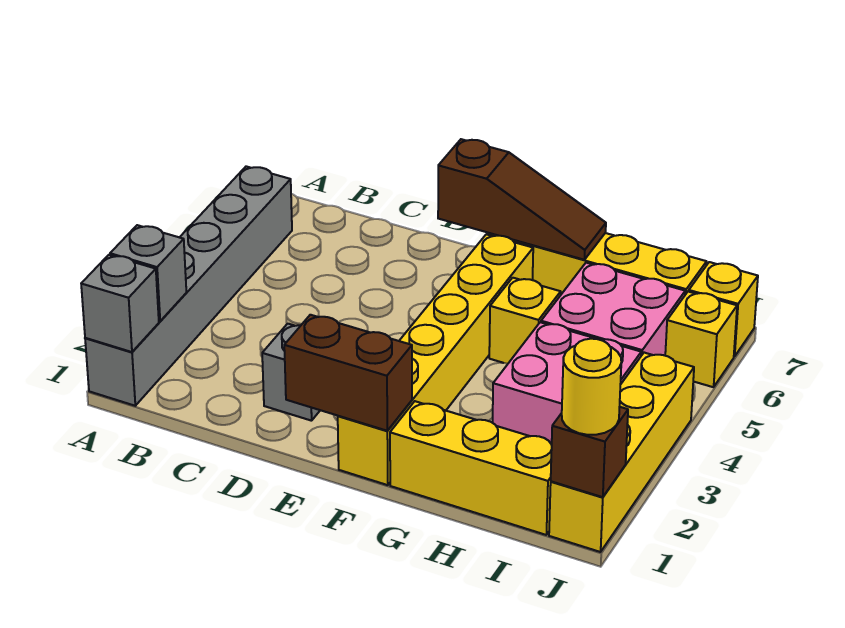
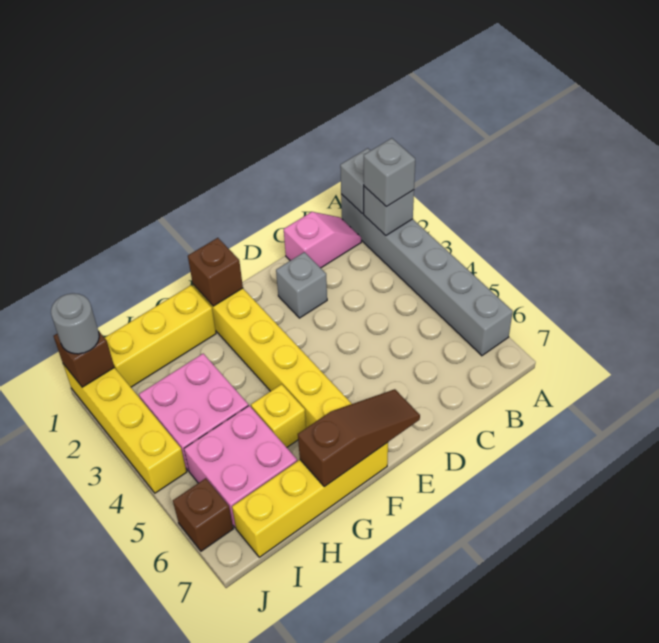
none -> grey brick A2 level 3
none -> pink slope B1:C1 level 1 top C
brown brick E1:F1 level 2 -> brown brick F1 level 2
brown slope E7:G7 level 2 top E -> brown slope E7:G7 level 2 top G
yellow round brick J1 level 3 -> grey round brick J1 level 3
yellow brick J6 level 1 -> brown brick J6 level 1
yellow brick J7 level 1 -> none

